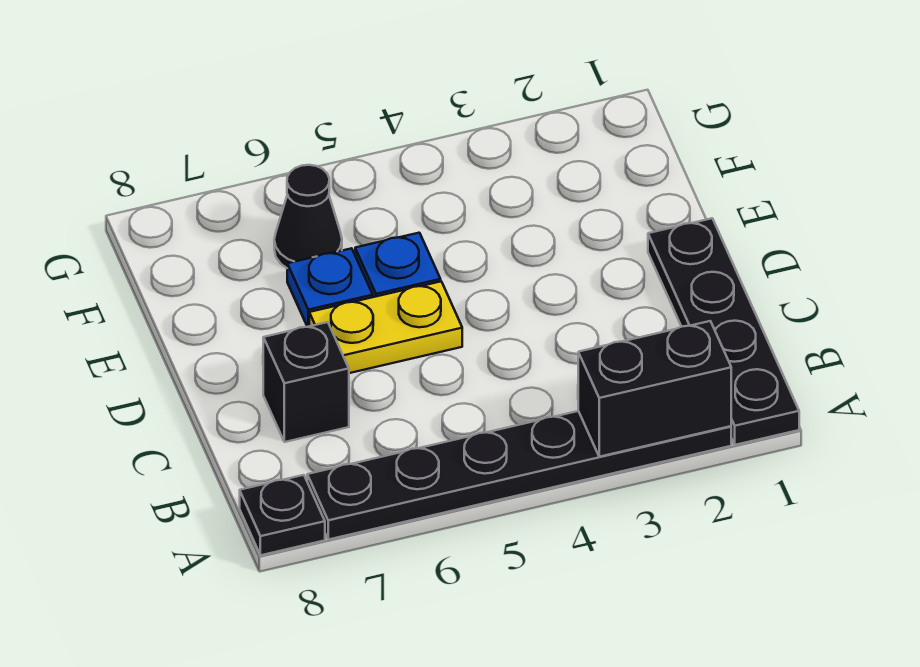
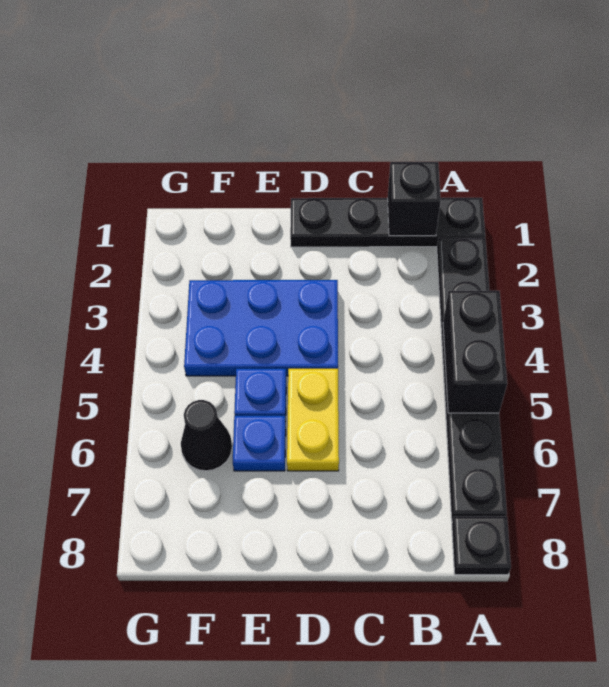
black brick A2:A3 level 2 -> black brick A4:A5 level 2
black brick C7 level 1 -> black brick B1 level 2
none -> blue plate D3:F4 level 1

